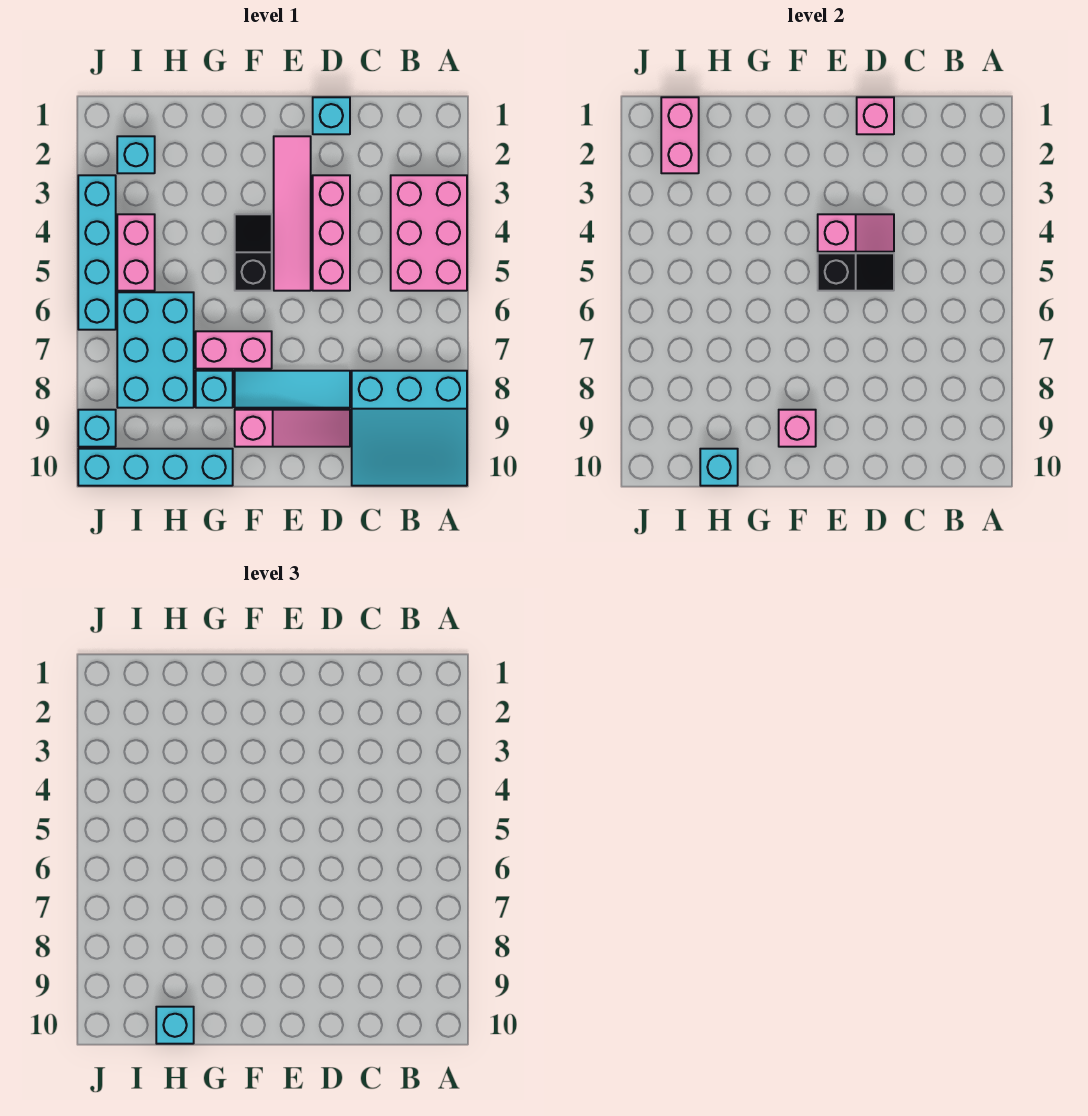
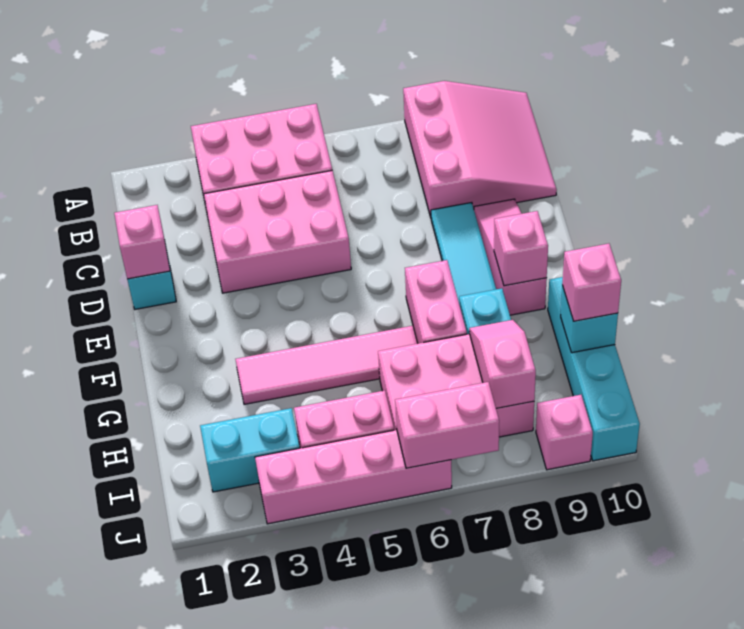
cyan slope A8:C10 level 1 top 8 -> pink slope A8:C10 level 1 top 8
pink brick D3:D5 level 1 -> pink brick C3:D5 level 1
pink slope D4:E4 level 2 top E -> pink slope H8:I8 level 2 top I
black slope D5:E5 level 2 top E -> none
pink tile E2:E5 level 1 -> pink tile G3:G6 level 1
black slope F4:F5 level 1 top 5 -> none
cyan brick H6:I8 level 1 -> pink brick H6:I8 level 1
cyan brick H10 level 3 -> pink brick H10 level 3
pink brick I1:I2 level 2 -> pink brick J6:J7 level 2
cyan brick I2 level 1 -> cyan brick I2:I3 level 1
cyan brick J3:J6 level 1 -> pink brick J3:J6 level 1
cyan brick J9 level 1 -> pink brick J9 level 1

